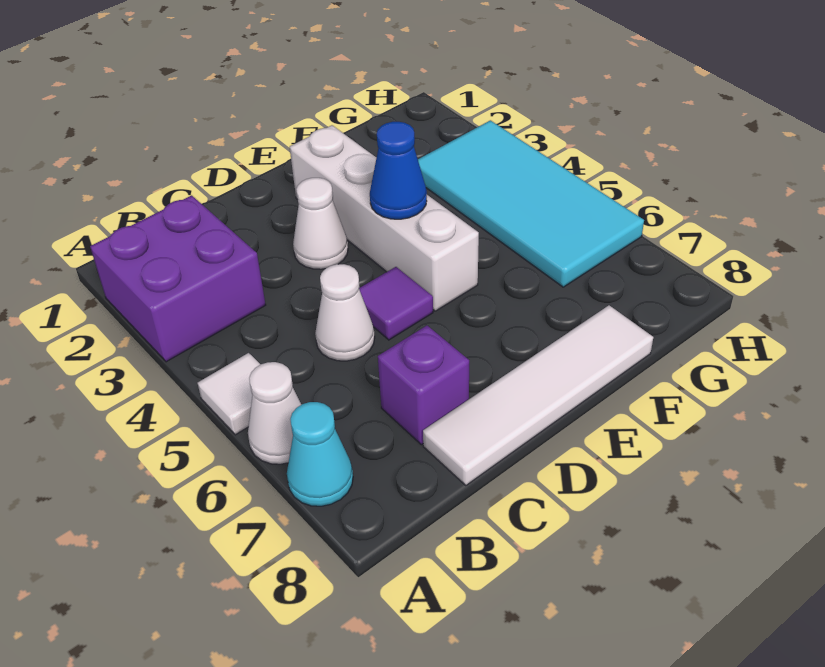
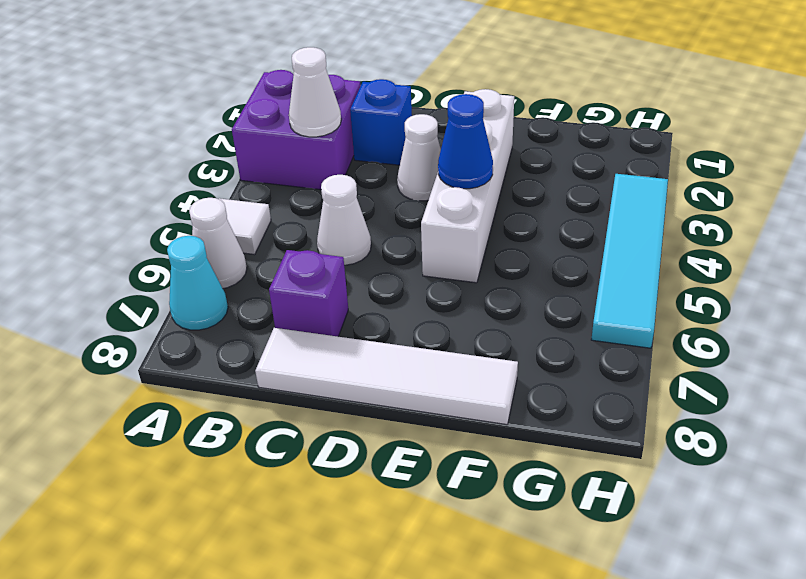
none -> white cone B3 level 2
none -> blue brick C2 level 1
purple tile D5 level 1 -> none
cyan tile G3:H6 level 1 -> cyan tile H3:H6 level 1

